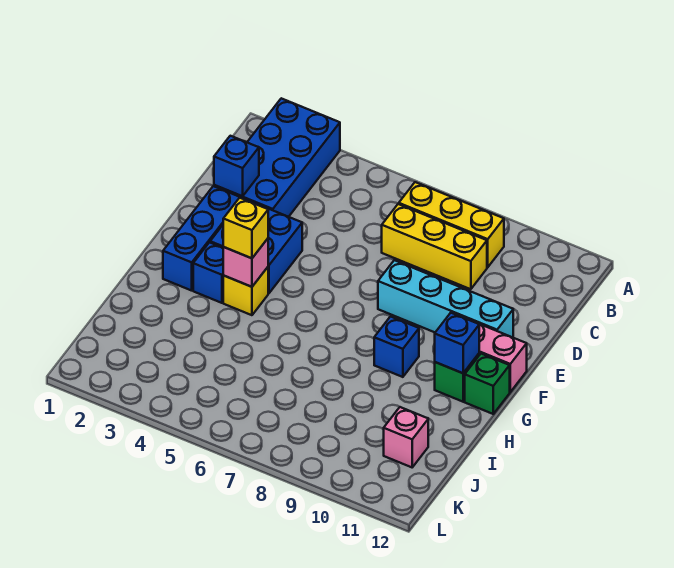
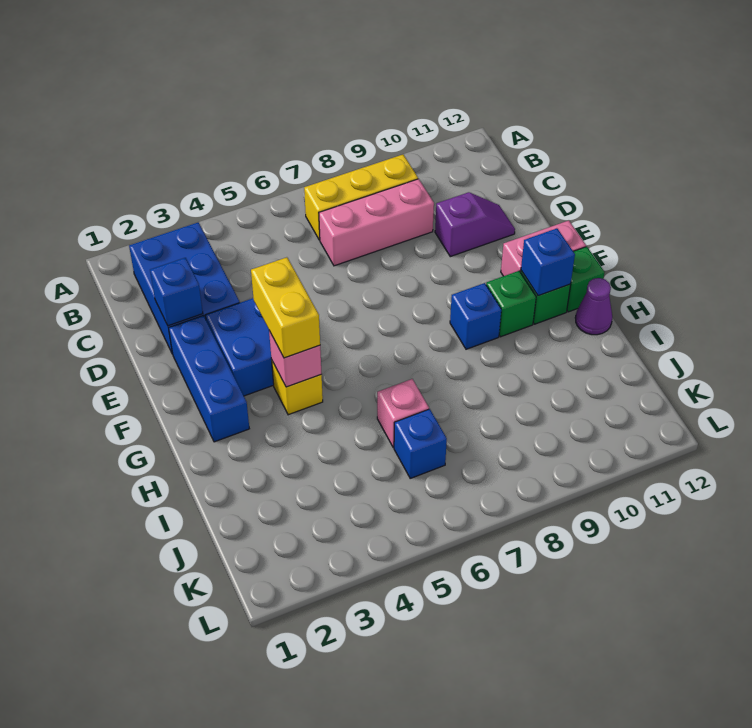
blue brick A2:D3 level 1 -> blue brick B2:D3 level 1
yellow brick C7:C9 level 1 -> pink brick C7:C9 level 1
none -> purple slope D10:D11 level 1 top 10
cyan brick E8:E11 level 1 -> none
blue brick G3 level 1 -> blue brick J6 level 1
yellow brick G4 level 3 -> yellow brick F4:G4 level 3
none -> green brick G10 level 1
none -> purple cone H12 level 1
pink brick J11 level 1 -> pink brick I6 level 1

